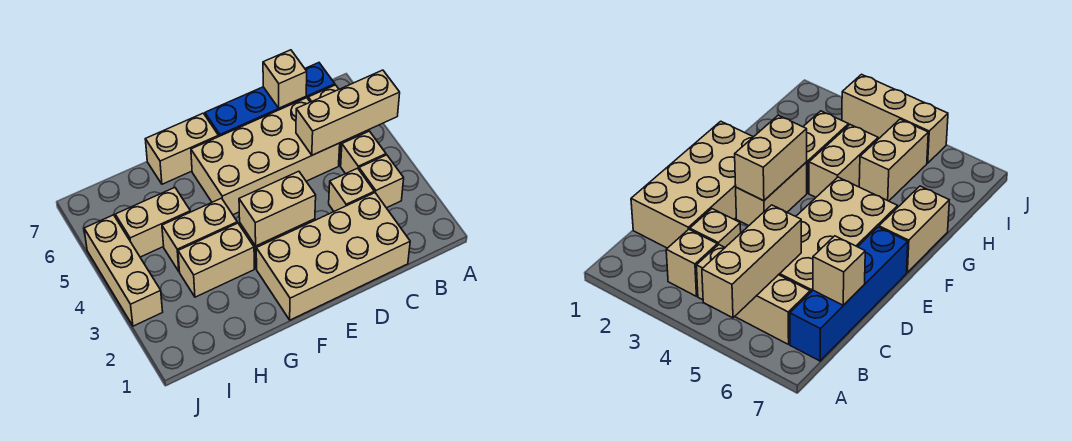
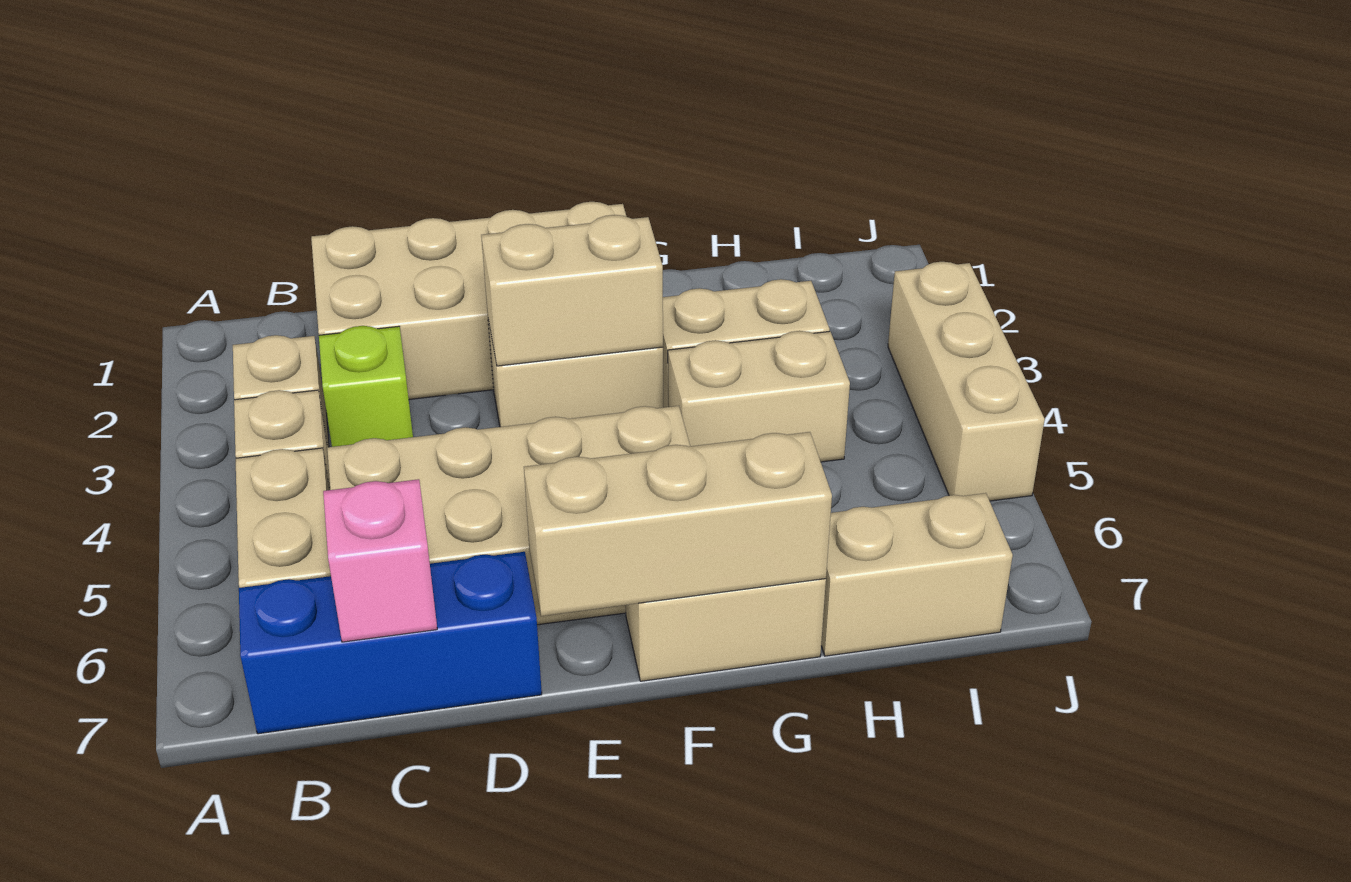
tan brick A5:C5 level 2 -> tan brick E7:G7 level 2
blue brick B7:E7 level 1 -> blue brick B7:D7 level 1
tan brick C3 level 1 -> lime brick C3 level 1
tan brick C7 level 2 -> pink brick C7 level 2
tan brick H5:I5 level 1 -> tan brick H7:I7 level 1

